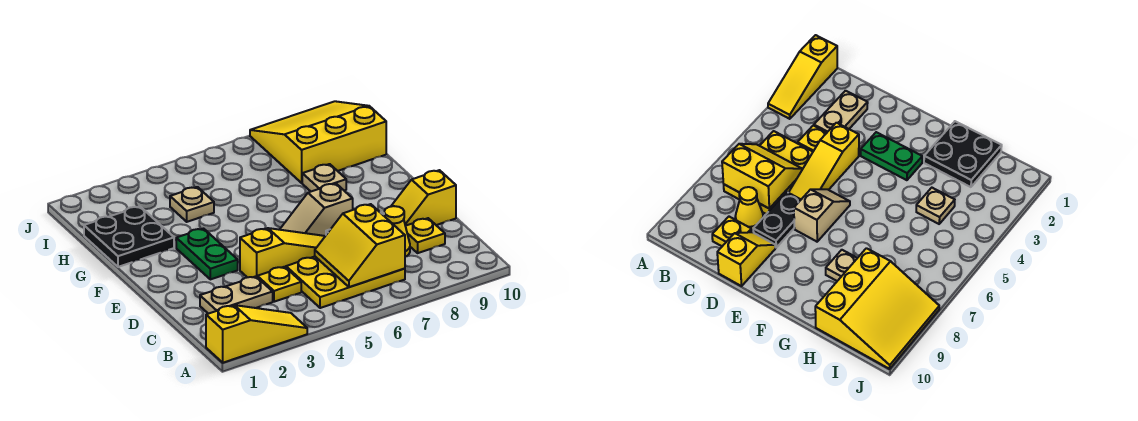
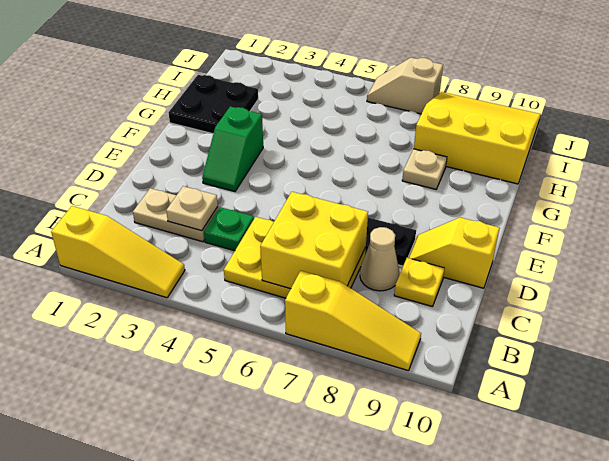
yellow slope B6:C7 level 2 top 7 -> yellow brick B6:C7 level 2
yellow plate C4 level 1 -> green plate C4 level 1
yellow cone C8 level 1 -> tan cone C8 level 1
yellow slope D4:D6 level 1 top 4 -> yellow slope A7:A9 level 1 top 7
green plate E3:F3 level 1 -> green slope E3:F3 level 1 top F
tan slope E6:E7 level 1 top 7 -> tan slope J6:J7 level 1 top 7
tan plate H4 level 1 -> tan plate C3 level 2

